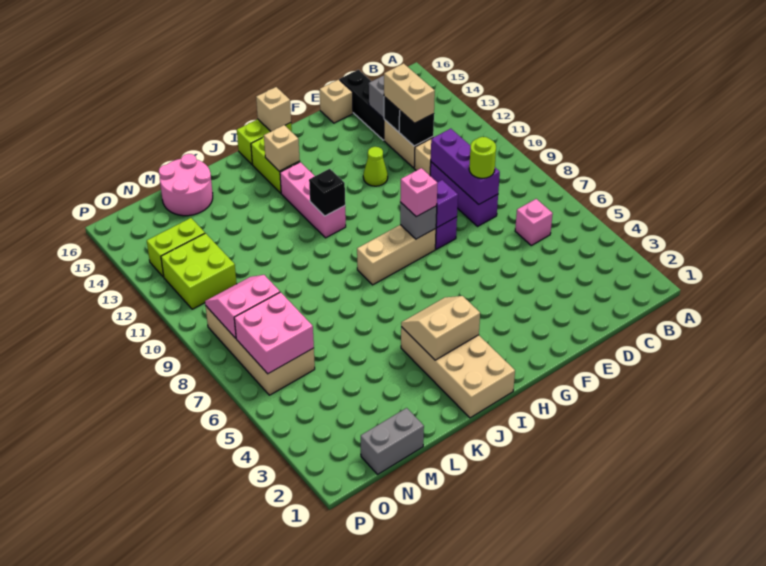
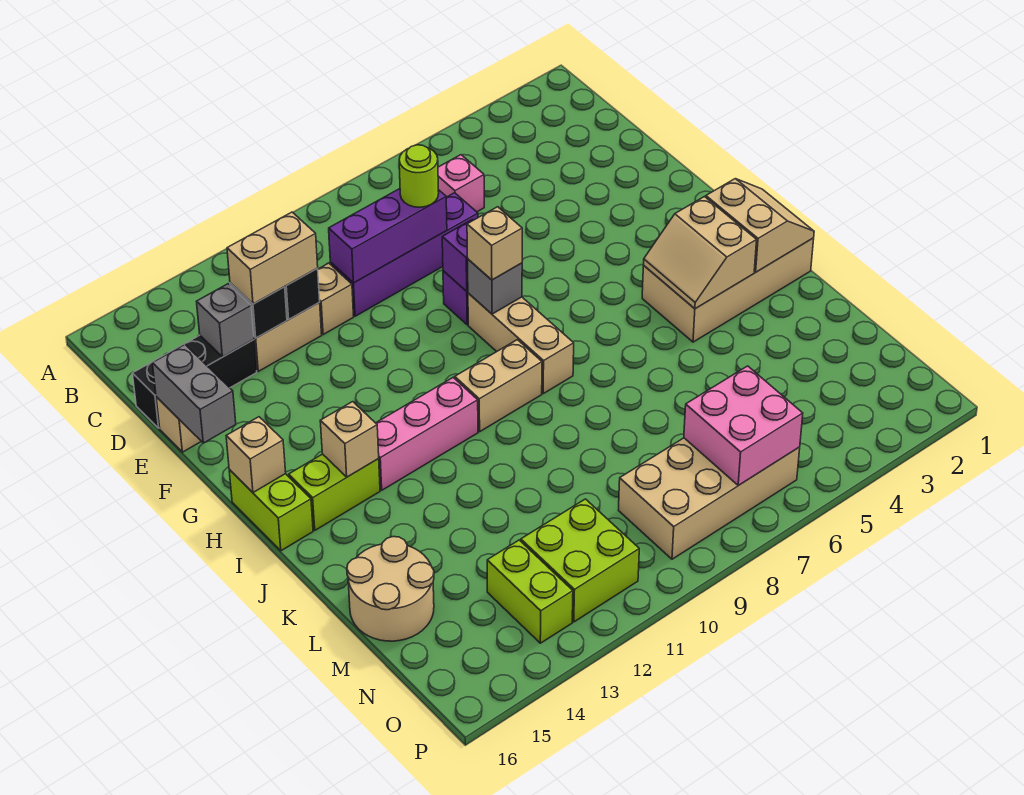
purple brick D8:D10 level 1 -> purple brick D7:D10 level 1
lime cone F12 level 1 -> none
pink brick G8 level 3 -> tan brick G8 level 3
none -> tan slope I1:J2 level 2 top 2
none -> tan brick I9:I10 level 1
black brick I11 level 2 -> none
pink round brick L15:M16 level 1 -> tan round brick L15:M16 level 1
grey brick M1:N1 level 1 -> grey brick E16:F16 level 2
pink slope N8:O9 level 2 top 8 -> none

